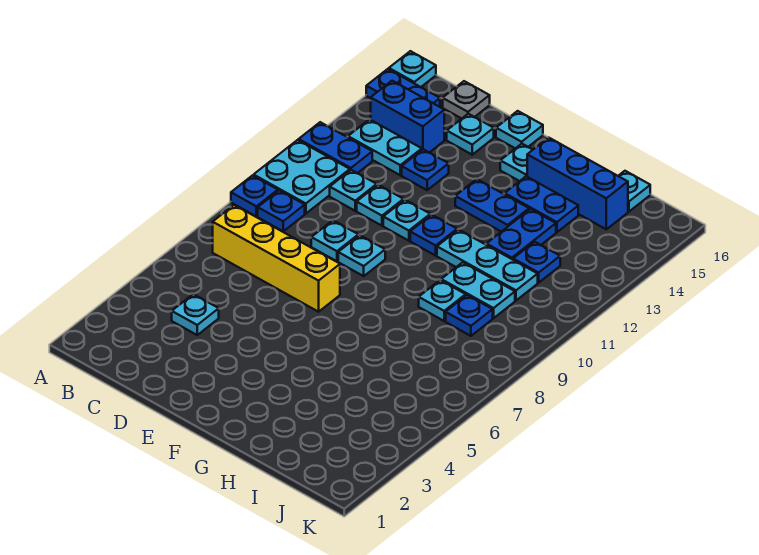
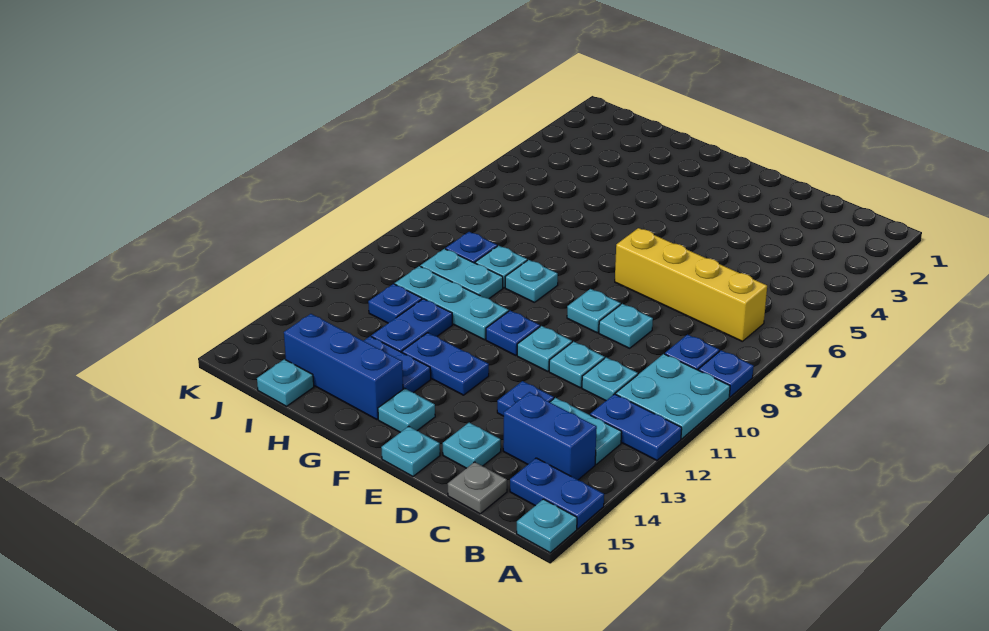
cyan plate C4 level 1 -> cyan plate G9 level 1

